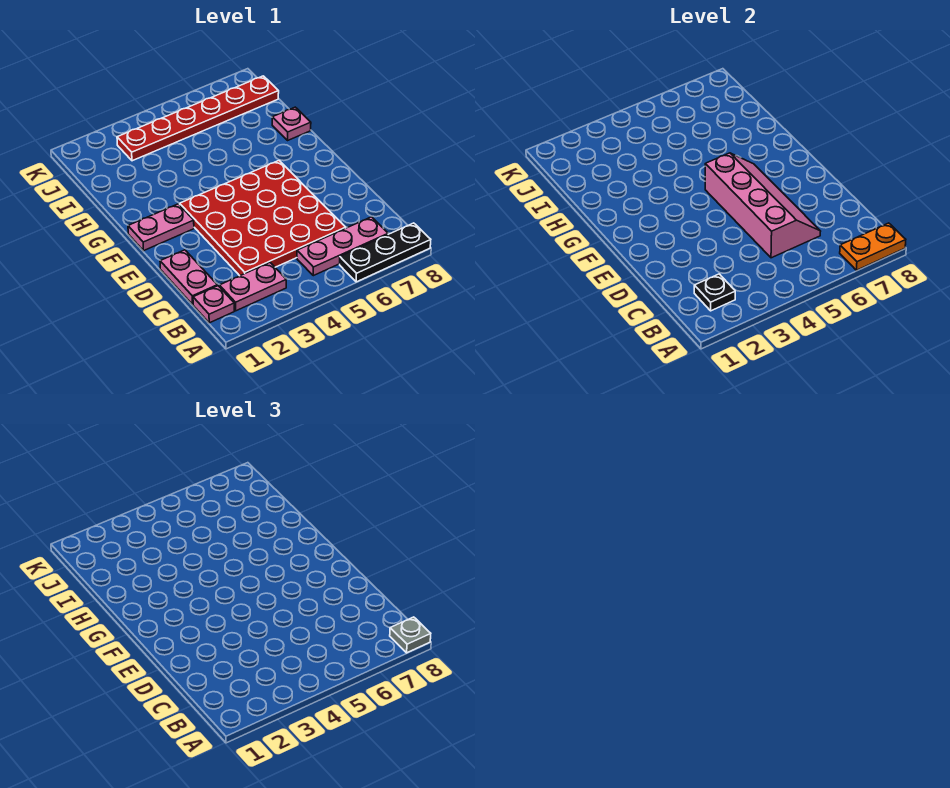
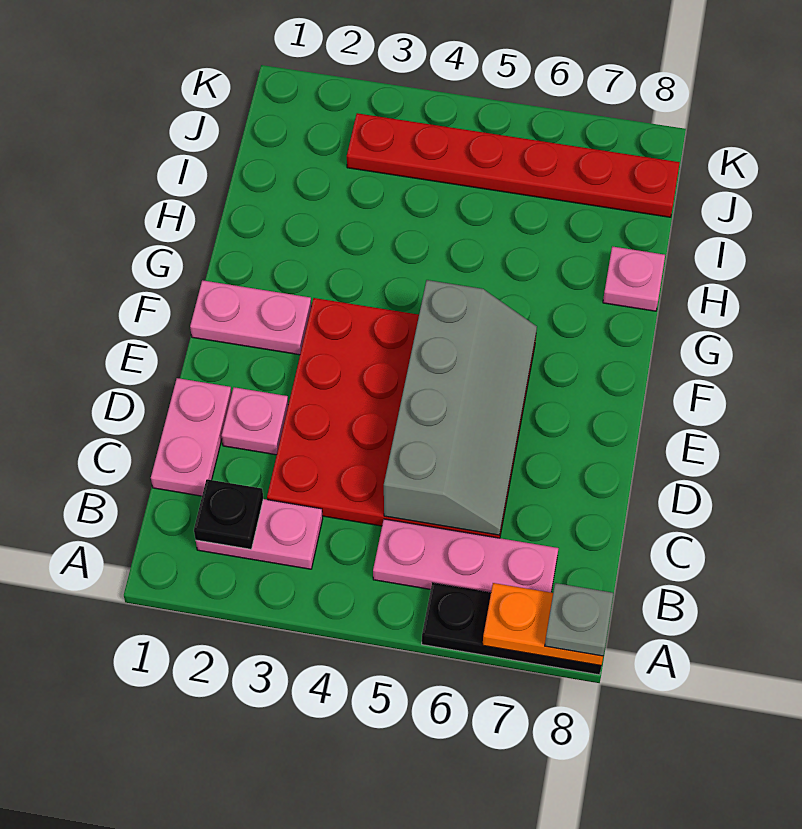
pink plate B1 level 1 -> pink plate D2 level 1
pink slope C5:F6 level 2 top 5 -> grey slope C5:F6 level 2 top 5

